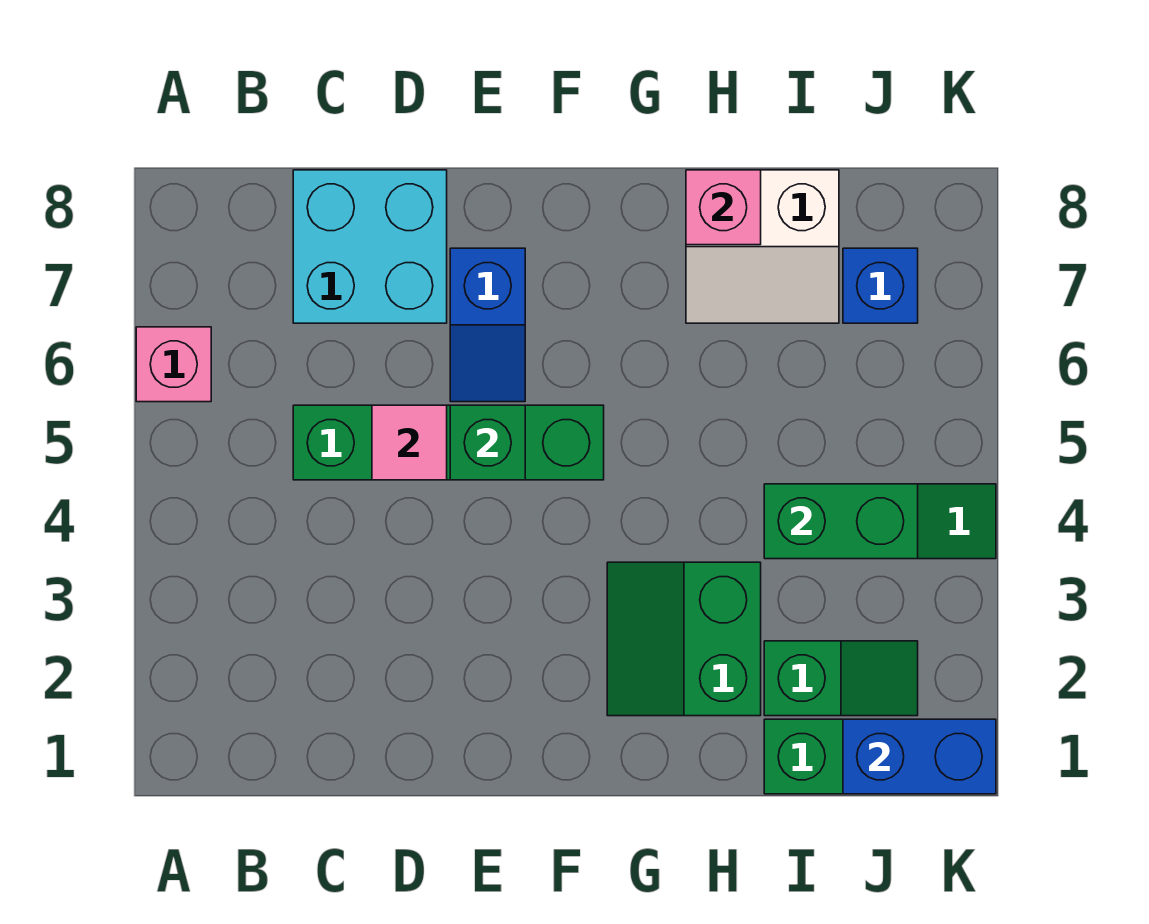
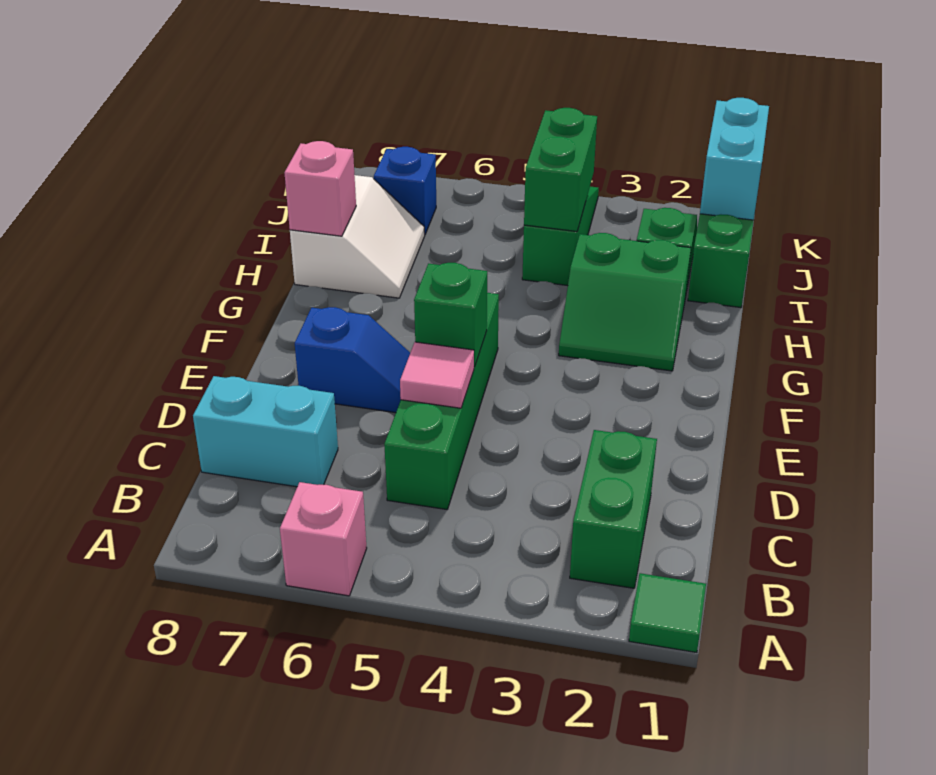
none -> green tile A1 level 1
none -> green brick B2:C2 level 1
cyan brick C7:D8 level 1 -> cyan brick C7:C8 level 1
blue brick J1:K1 level 2 -> cyan brick J1:K1 level 2

